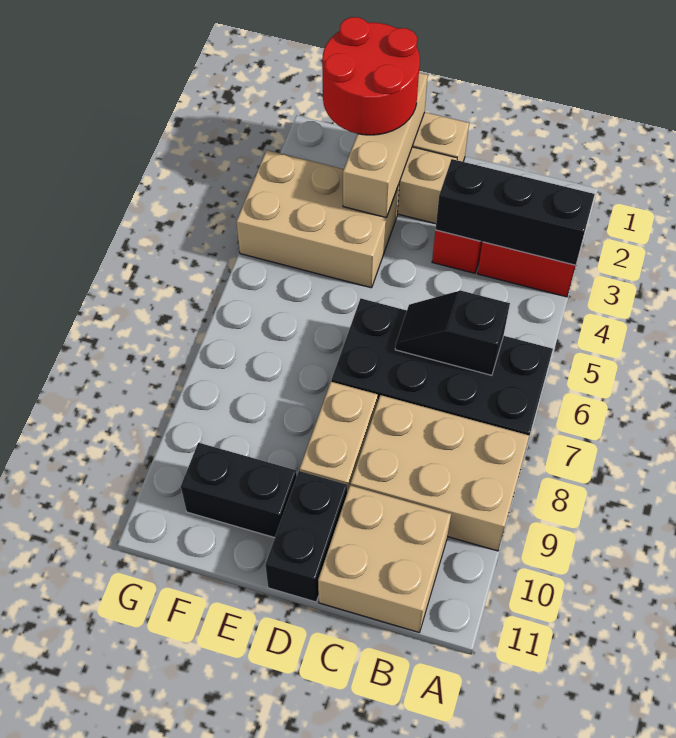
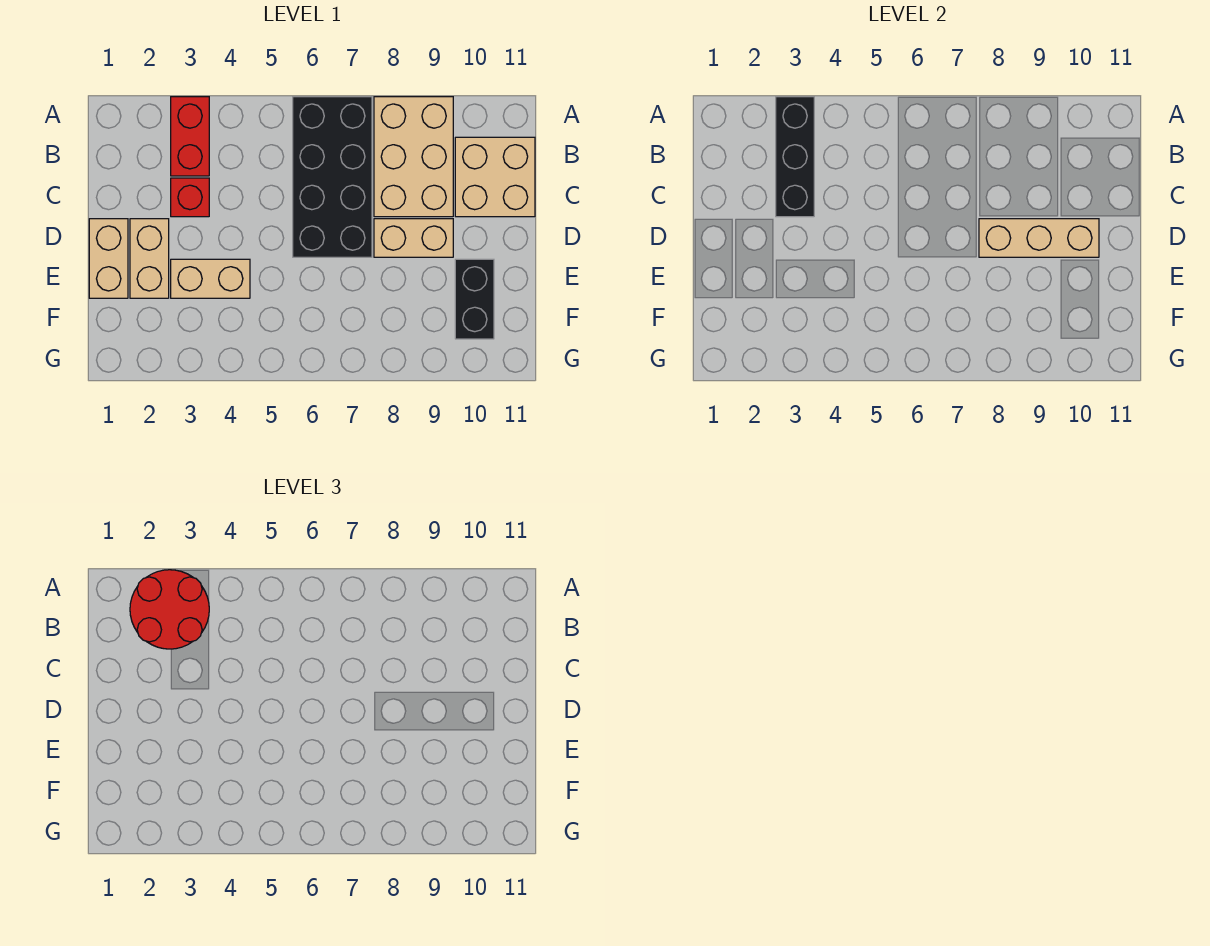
black slope B6:C6 level 2 top B -> none
black brick D10:D11 level 1 -> none
tan brick E1:E3 level 2 -> tan brick D8:D10 level 2
red round brick E1:F2 level 3 -> red round brick A2:B3 level 3
tan brick E3:G4 level 1 -> tan brick E3:E4 level 1

